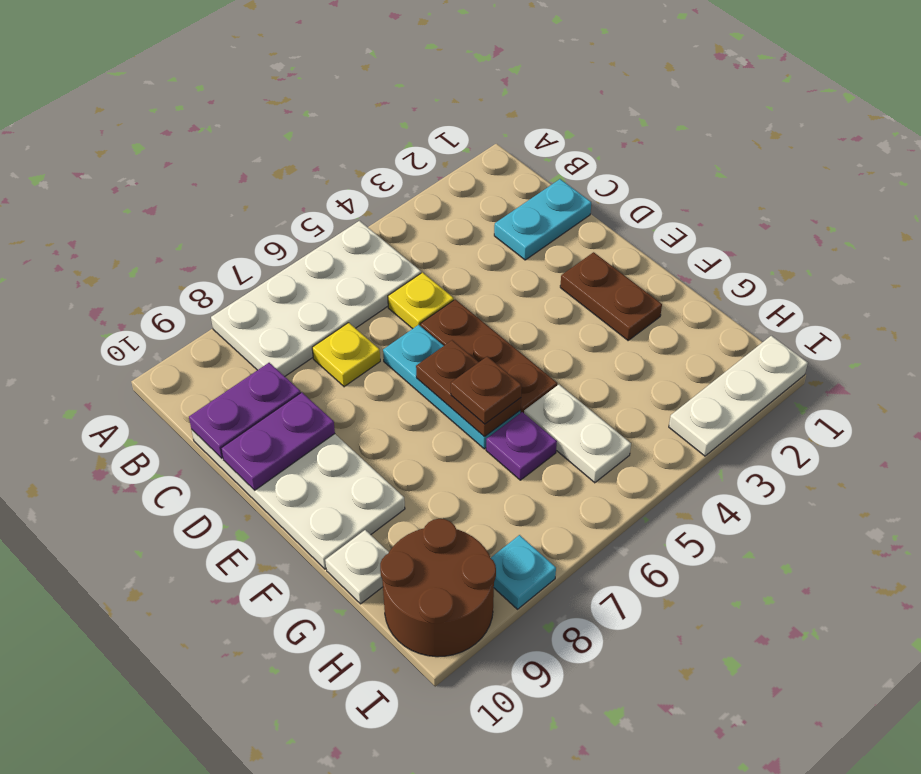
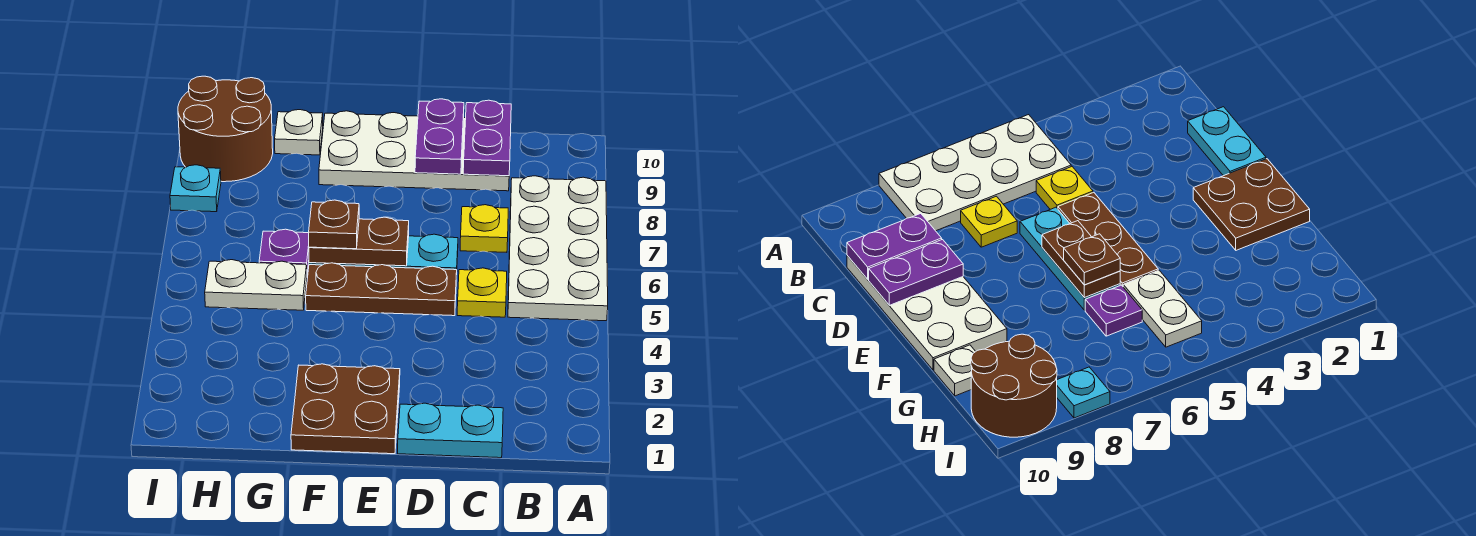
cyan plate C1:C2 level 1 -> cyan plate C1:D1 level 1
brown plate E2:F2 level 1 -> brown plate E1:F2 level 1
white plate I1:I3 level 1 -> none

